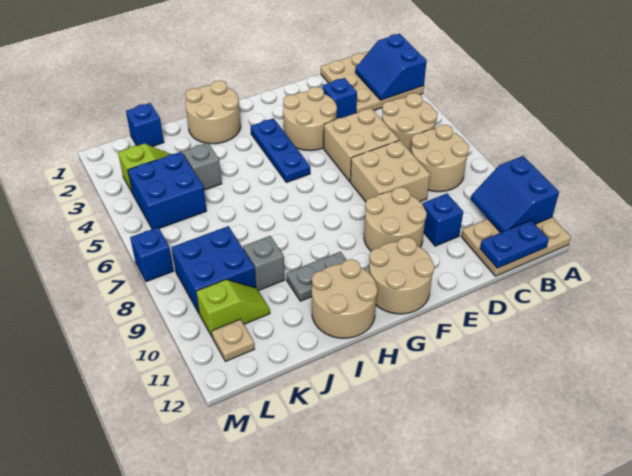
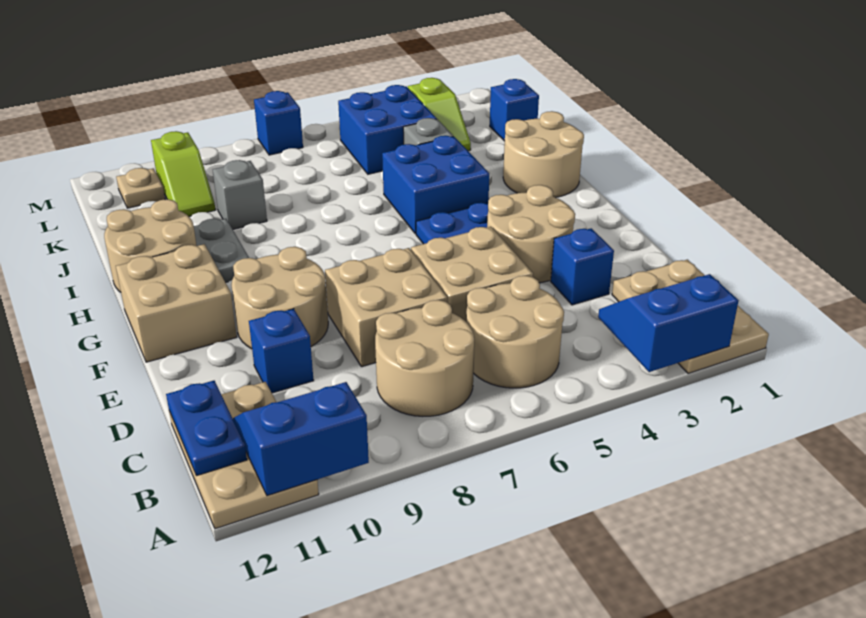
tan plate A1:C3 level 1 -> tan plate A1:C2 level 1
tan round brick F11:G12 level 1 -> tan brick F11:G12 level 1
blue brick K8:L9 level 1 -> blue brick H4:I5 level 1

